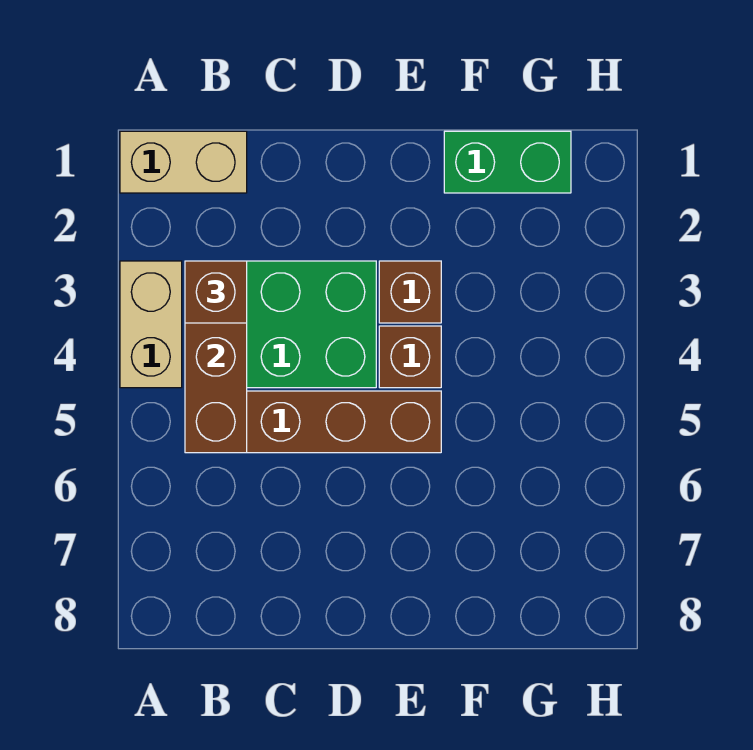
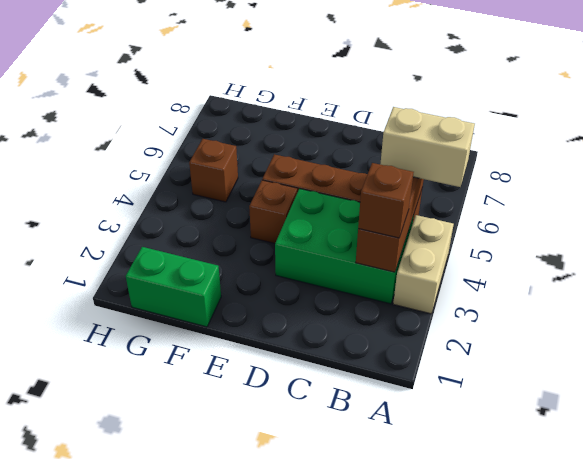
tan brick A1:B1 level 1 -> tan brick A5:B5 level 3
brown brick E3 level 1 -> brown brick G5 level 1

